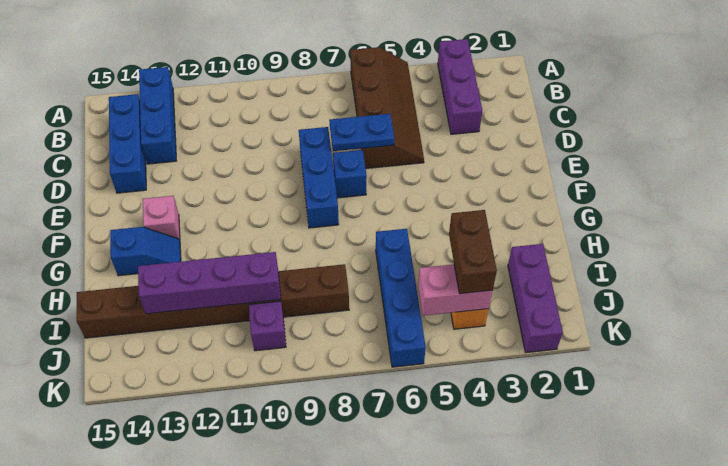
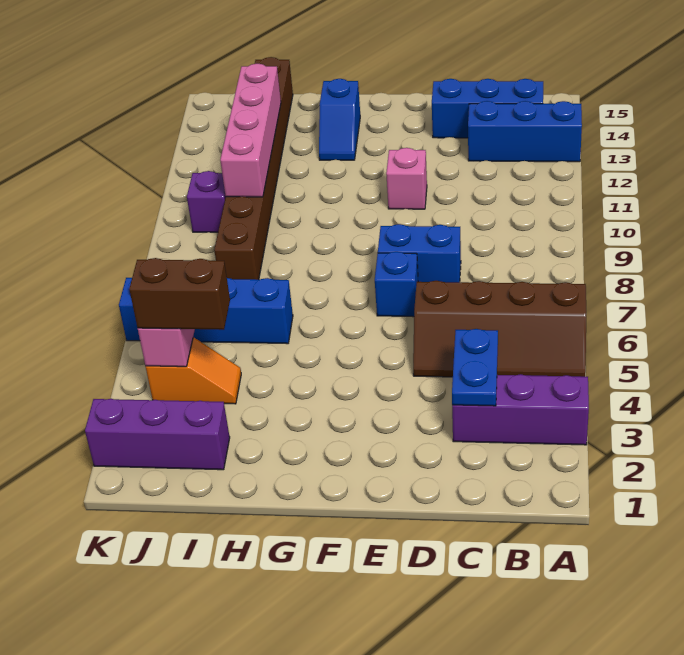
blue plate D6:D7 level 2 -> blue plate C3:C4 level 2
blue brick D8:F8 level 1 -> blue brick D8:E8 level 1
pink brick F13 level 1 -> pink brick E11 level 1
purple brick I10:I13 level 2 -> pink brick I10:I13 level 2

